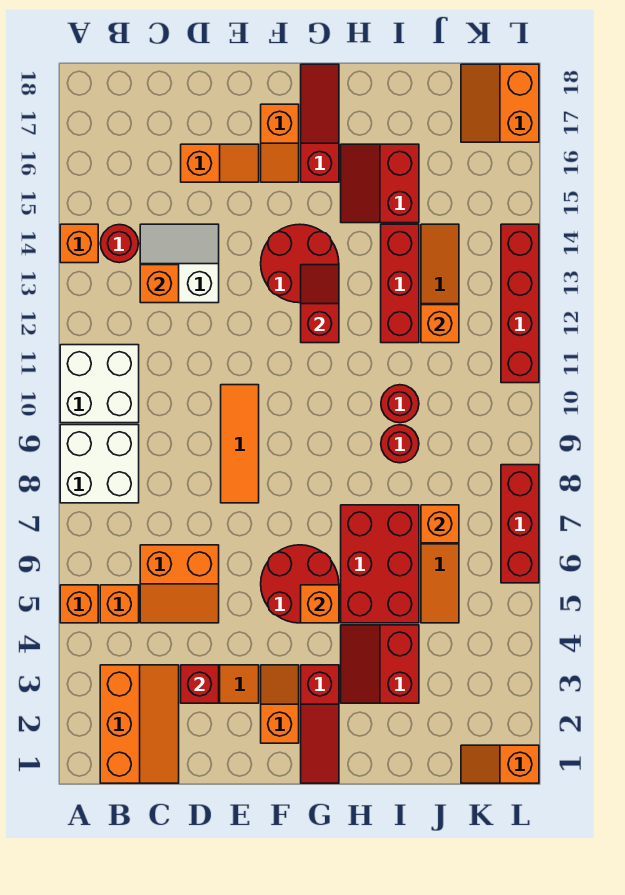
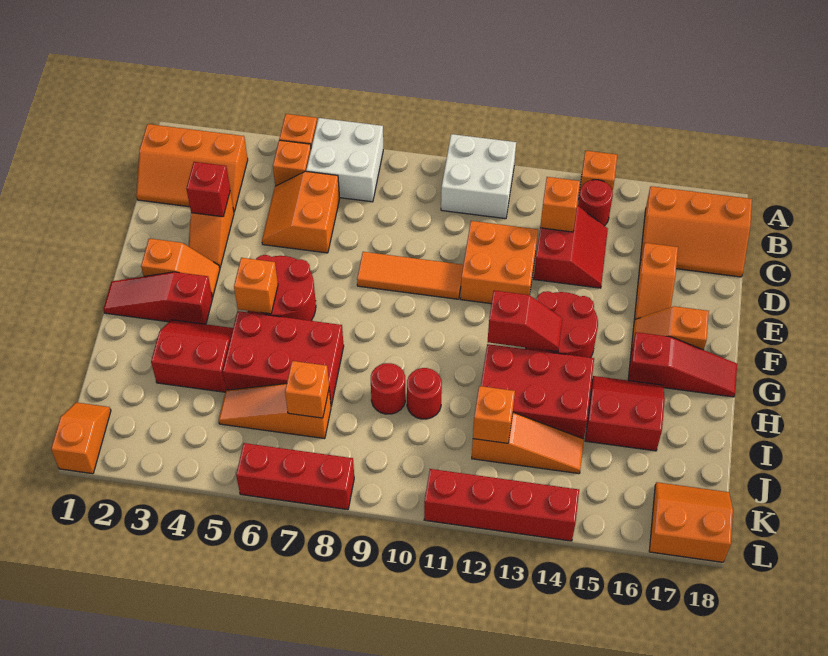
white brick A8:B9 level 1 -> white brick A6:B7 level 1
none -> orange slope B16:C18 level 1 top B
white slope C13:D14 level 1 top 13 -> red slope C13:D14 level 1 top 13
none -> orange brick D11:E12 level 1
red brick I12:I14 level 1 -> red brick H12:I14 level 1

